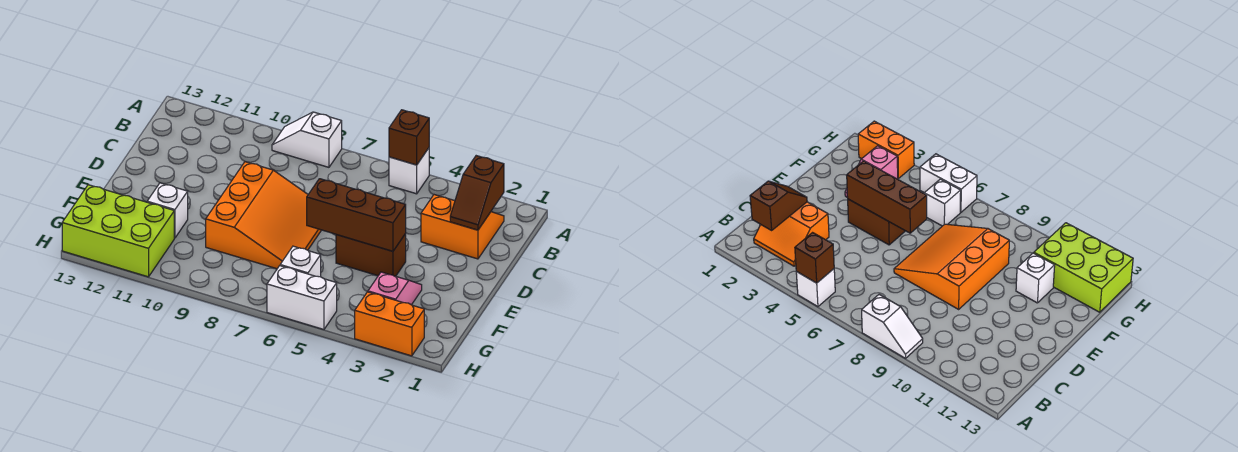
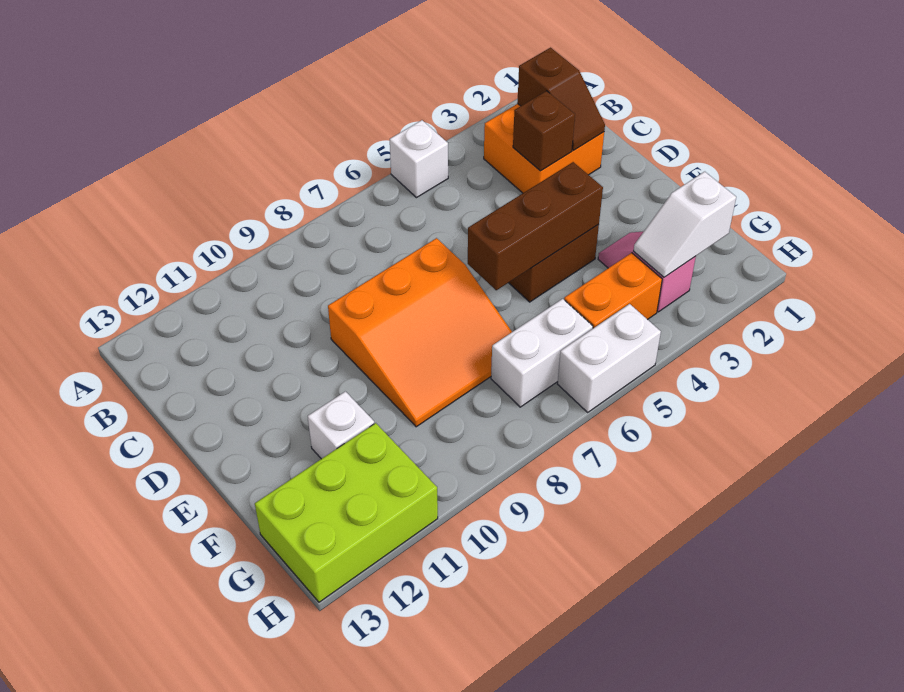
brown brick A5 level 2 -> brown brick C3 level 2
white slope A8:A9 level 1 top 8 -> white slope G2:G3 level 2 top 2
orange slope B2:C3 level 1 top C -> orange brick B2:C3 level 1
orange slope D7:F9 level 1 top 9 -> orange slope D7:F9 level 1 top D
white brick G6 level 1 -> white brick G6:G7 level 1
orange brick H2:H3 level 1 -> orange brick G4:G5 level 1

